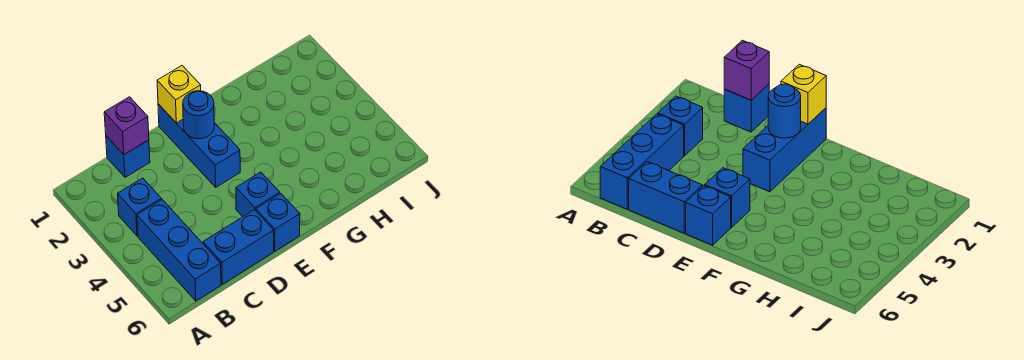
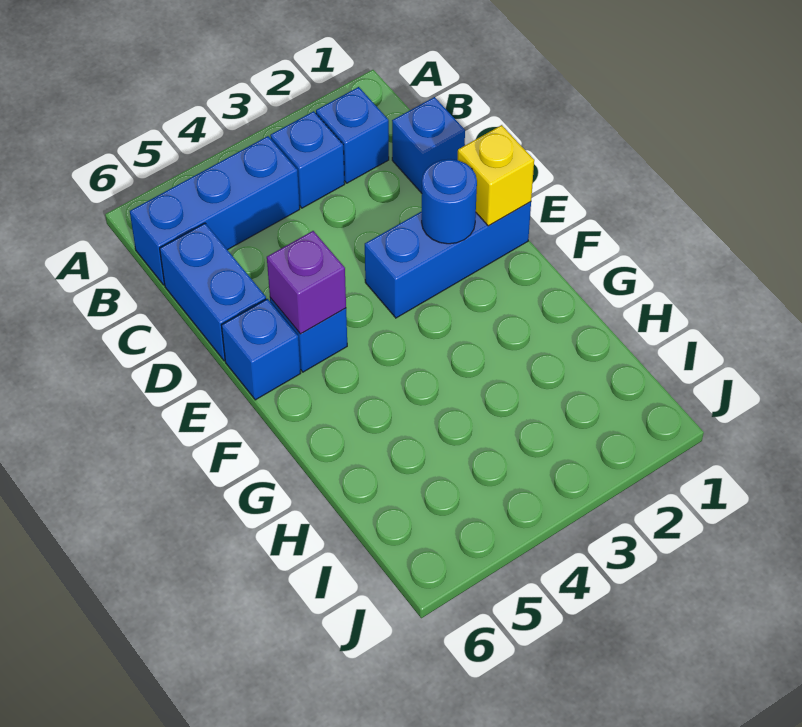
none -> blue brick B2 level 1
purple brick C1 level 2 -> purple brick E5 level 2

